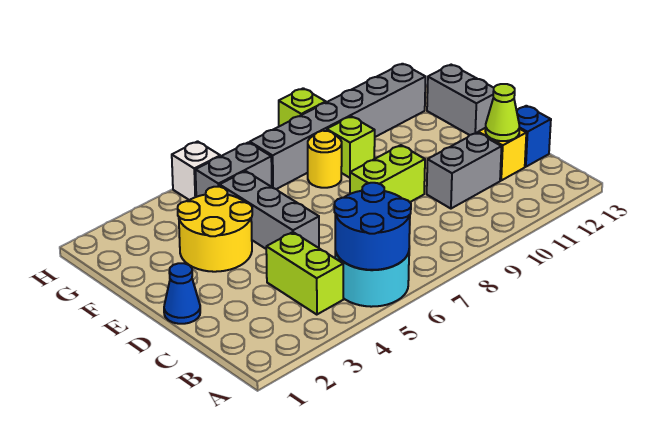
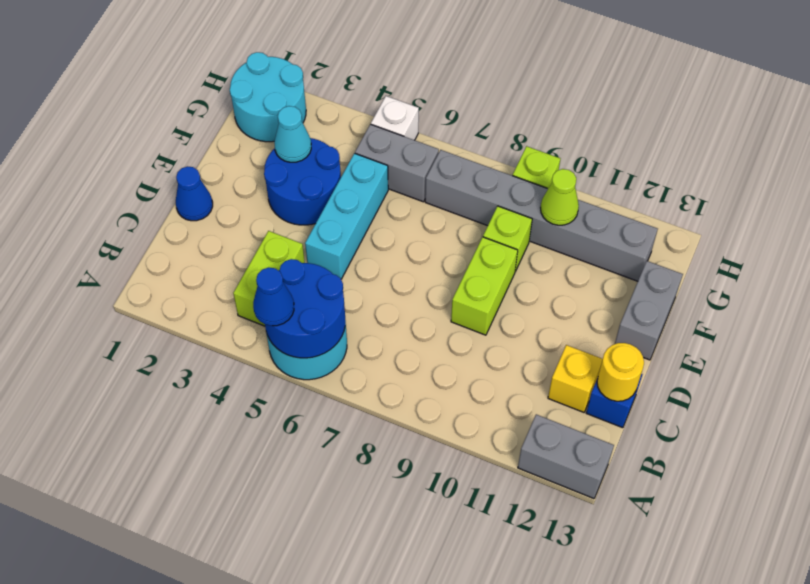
none -> blue cone A5 level 3
grey brick C10:C11 level 1 -> grey brick A12:A13 level 1
lime cone C12 level 2 -> lime cone G10 level 2
grey brick D5:F5 level 1 -> cyan brick D5:F5 level 1
lime brick D8:D9 level 1 -> lime brick D9:E9 level 1
yellow round brick E3:F4 level 1 -> blue round brick E3:F4 level 1
none -> cyan cone F3 level 2
yellow round brick F8 level 1 -> yellow round brick C13 level 2
none -> cyan round brick G1:H2 level 1

